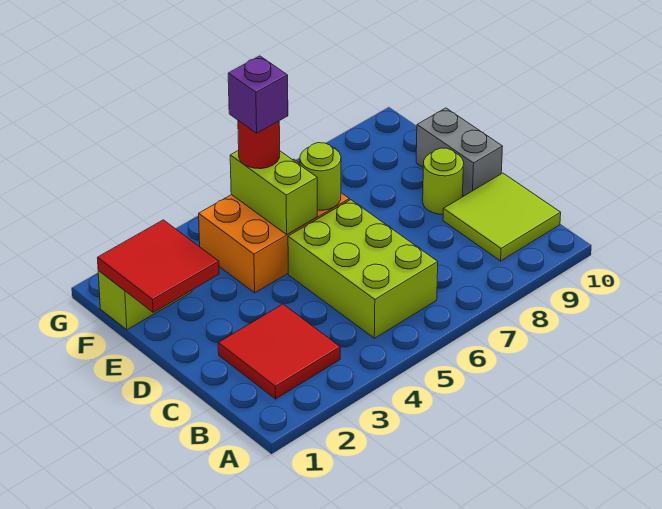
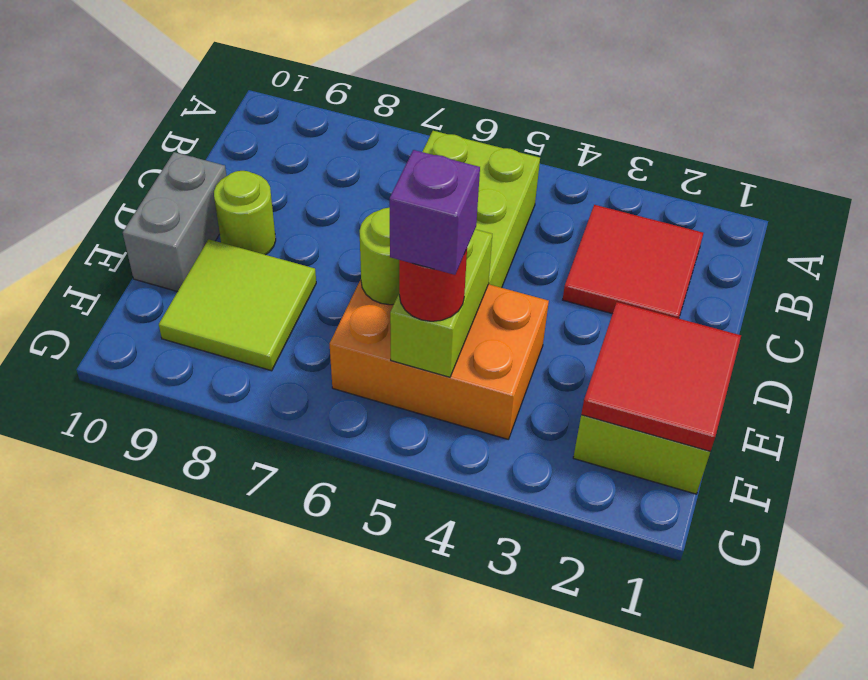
lime tile B9:C10 level 1 -> lime tile E8:F9 level 1

